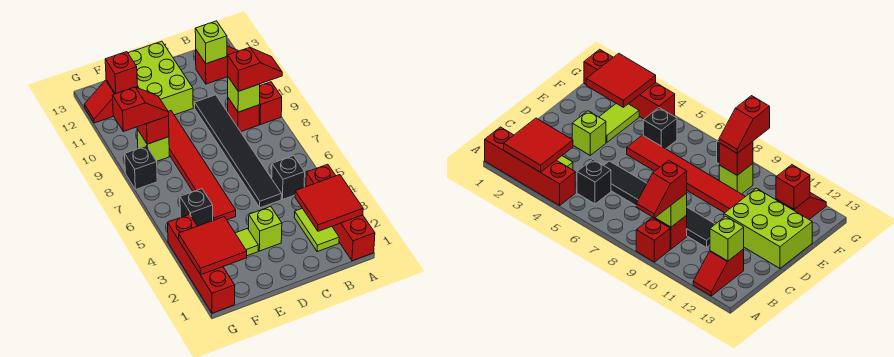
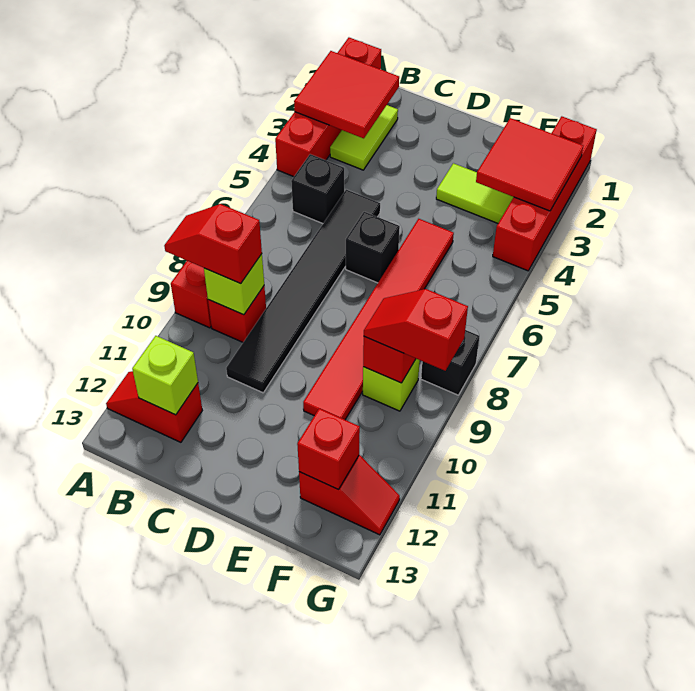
lime brick D3 level 1 -> none
lime brick D11:E13 level 1 -> none
black brick F5 level 1 -> black brick D6 level 1

